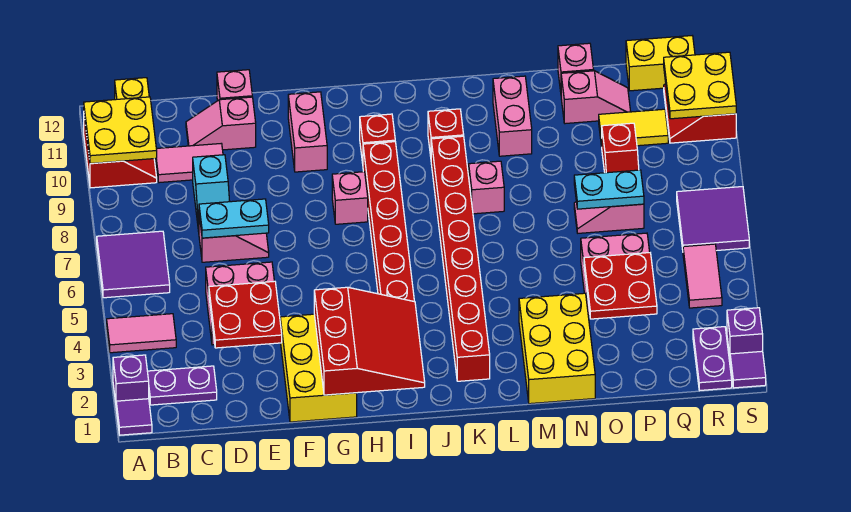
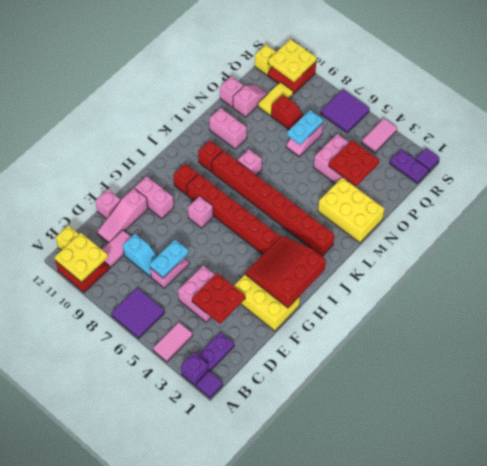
pink slope D11:E11 level 1 top E -> pink slope D11:F11 level 1 top F
red slope G1:I3 level 2 top G -> red slope G1:I3 level 2 top 1
yellow brick Q12:R12 level 1 -> yellow brick R12 level 1
pink tile R4:R5 level 1 -> pink tile R4:S4 level 1
purple brick S2 level 1 -> none

